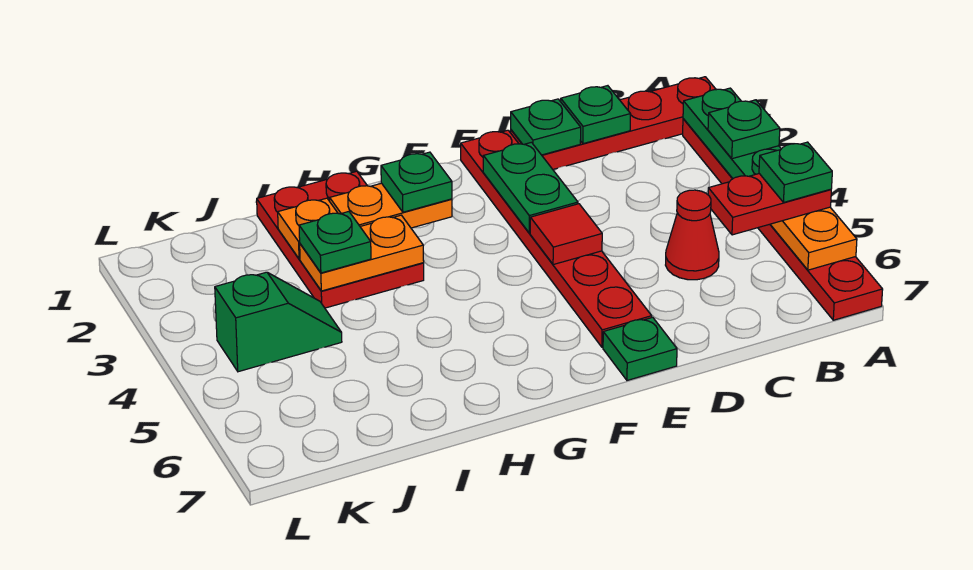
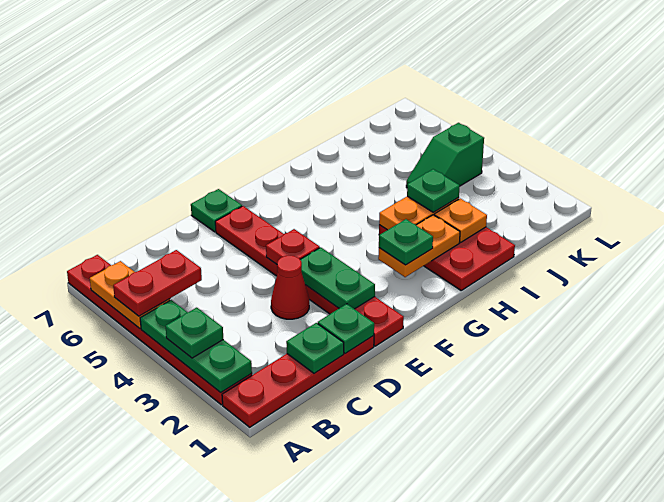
green plate A5 level 4 -> none
red cone C5 level 1 -> red cone D3 level 1
red tile E4 level 2 -> red plate E4 level 2

